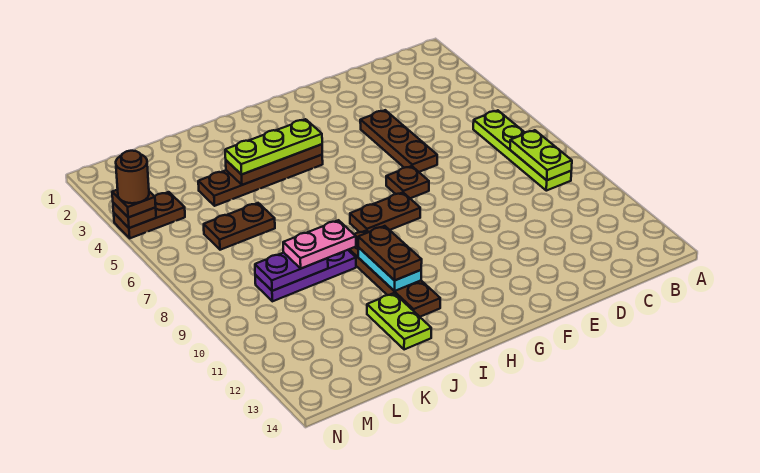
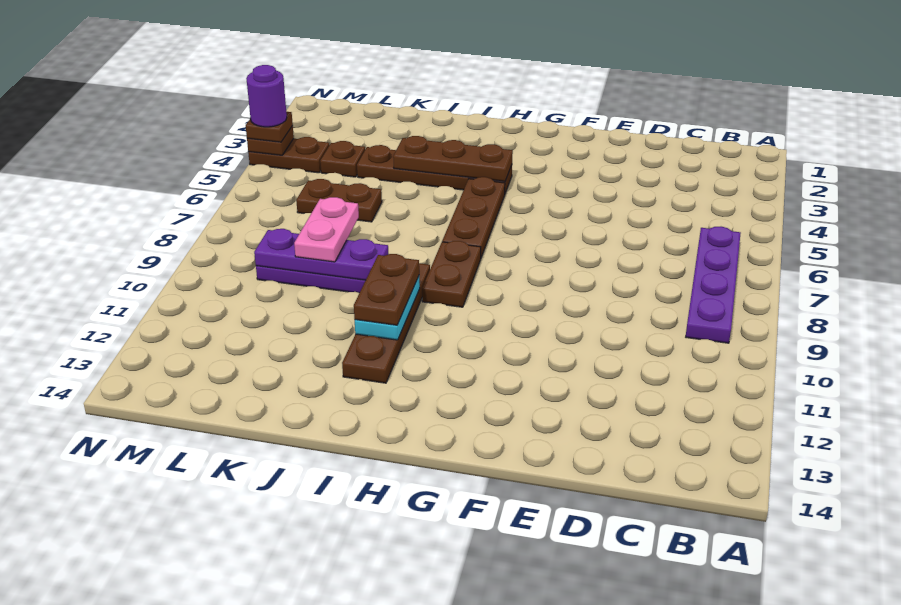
lime plate B6:B9 level 1 -> purple plate B6:B9 level 1
lime plate B8:B9 level 2 -> none
brown plate E4:E6 level 1 -> brown plate H5:H7 level 1
brown plate F7 level 1 -> brown plate L4 level 1
brown plate G8:H8 level 1 -> brown plate H8:H9 level 1
lime plate H4:J4 level 3 -> none
pink plate J9:K9 level 3 -> pink plate K8:K9 level 3
lime plate J12:J13 level 1 -> none
purple plate K9:L9 level 2 -> purple plate J9:L9 level 2
brown round brick N4 level 4 -> purple round brick N4 level 4

